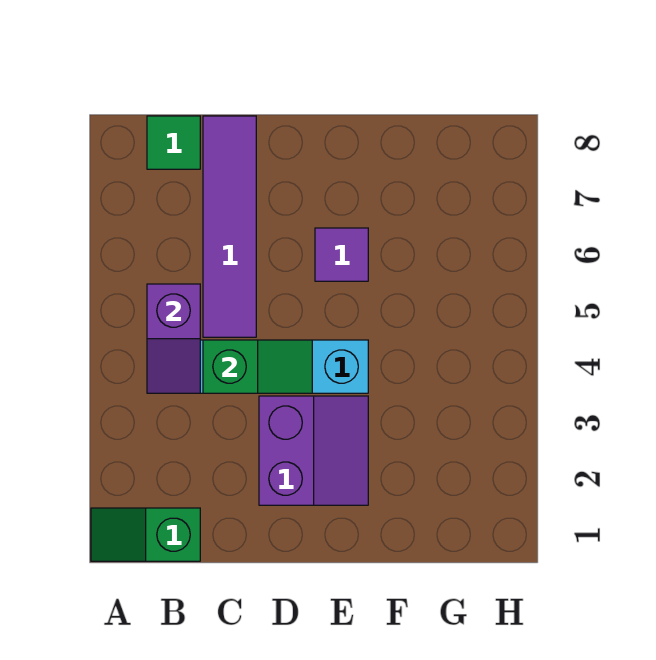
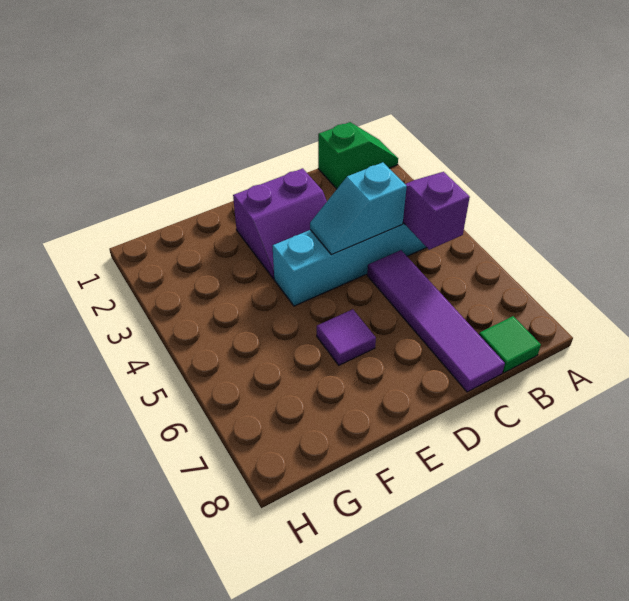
green slope C4:D4 level 2 top C -> cyan slope C4:D4 level 2 top C
purple slope D2:E3 level 1 top D -> purple slope D2:E3 level 1 top 2

